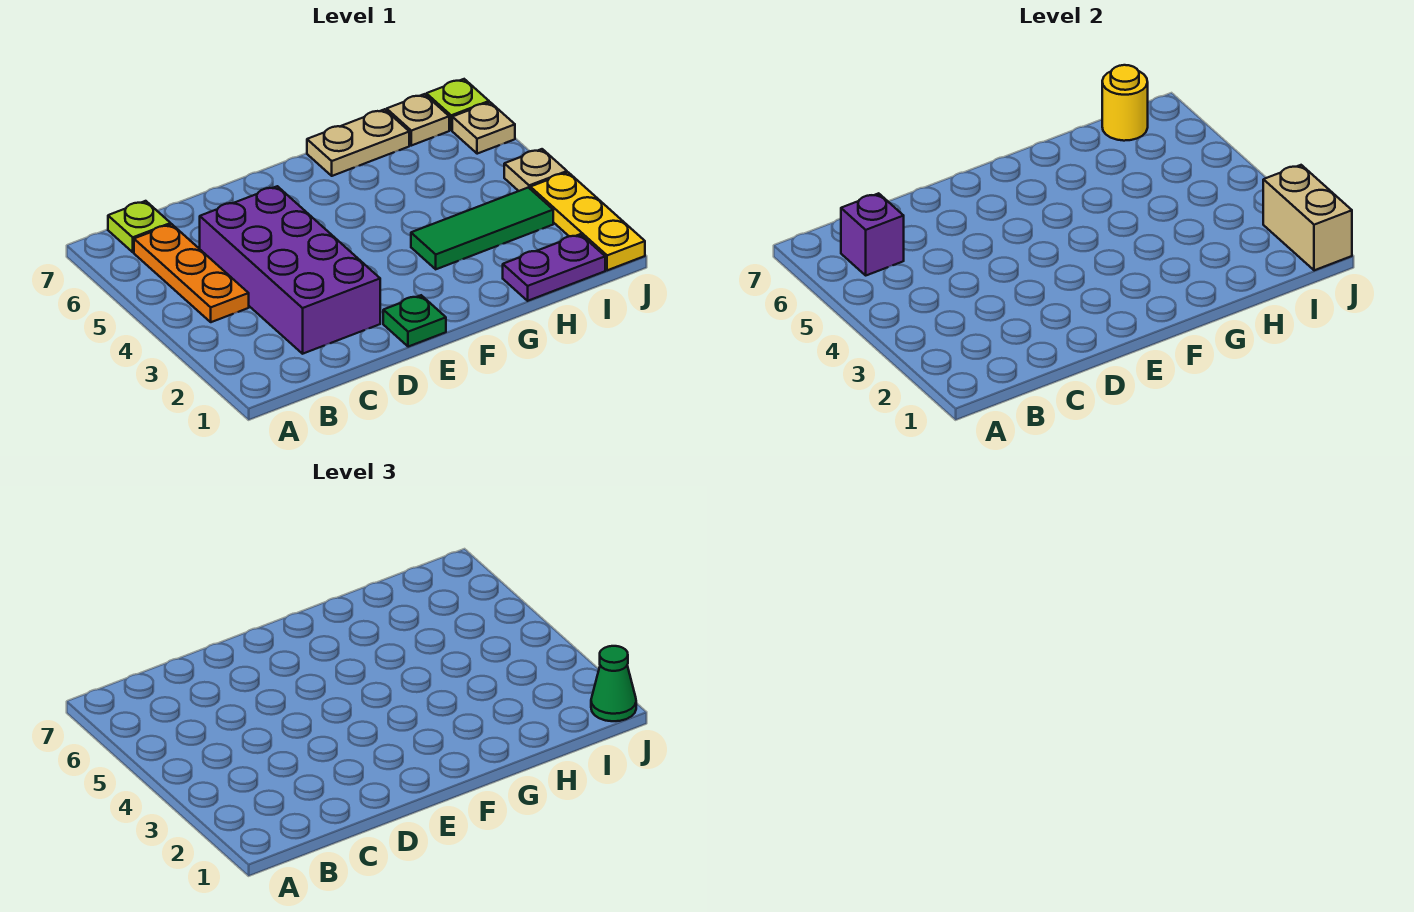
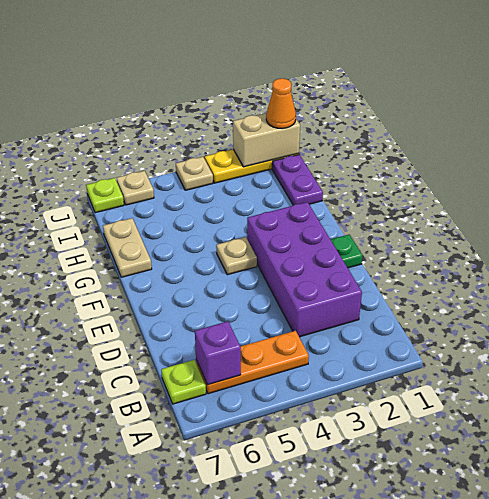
purple brick C2:D5 level 1 -> purple brick C2:F3 level 1
green tile G3:I3 level 1 -> none
tan plate I7 level 1 -> tan plate F4 level 1
yellow round brick I7 level 2 -> none
green cone J1 level 3 -> orange cone J1 level 3

